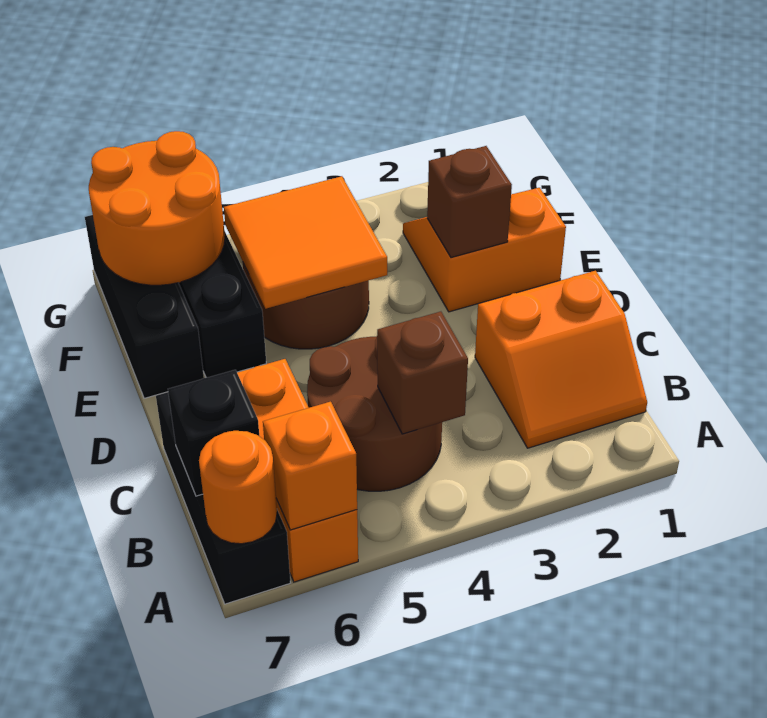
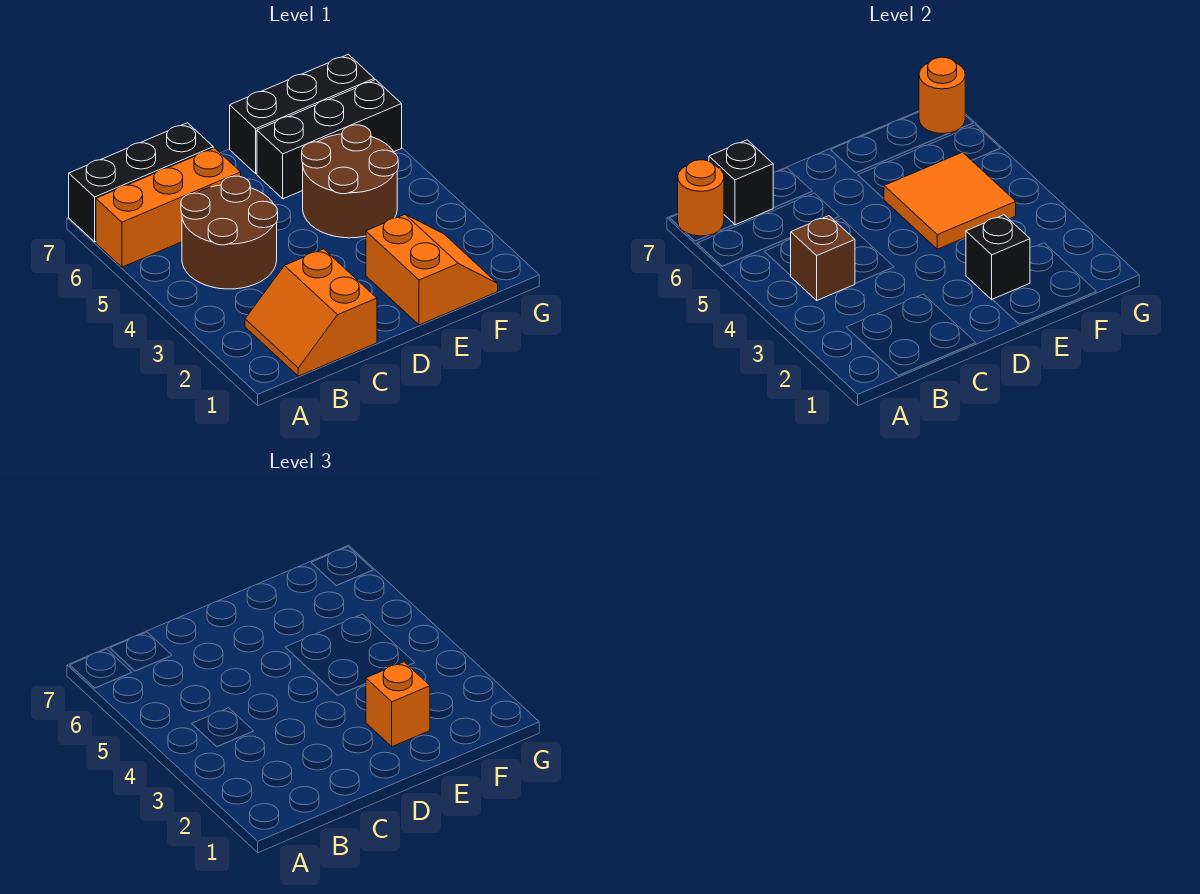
orange brick A6 level 2 -> orange brick E2 level 3
brown brick E2 level 2 -> black brick E2 level 2
orange round brick F6:G7 level 2 -> orange round brick G7 level 2

